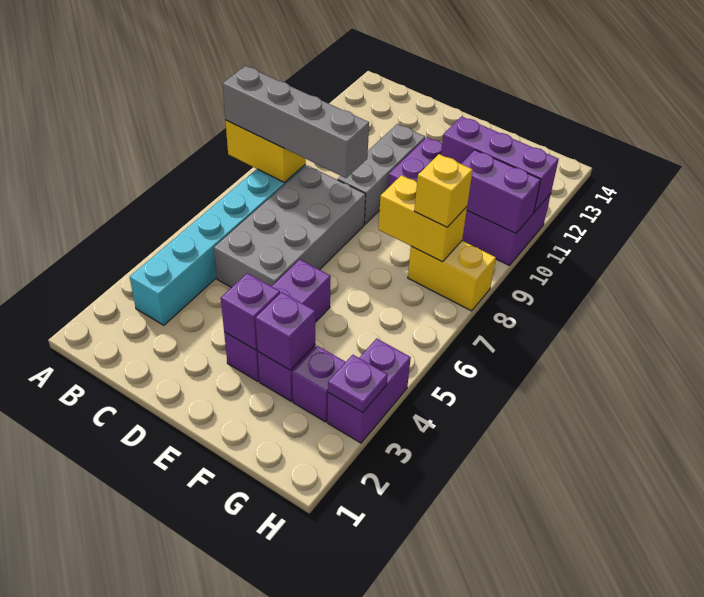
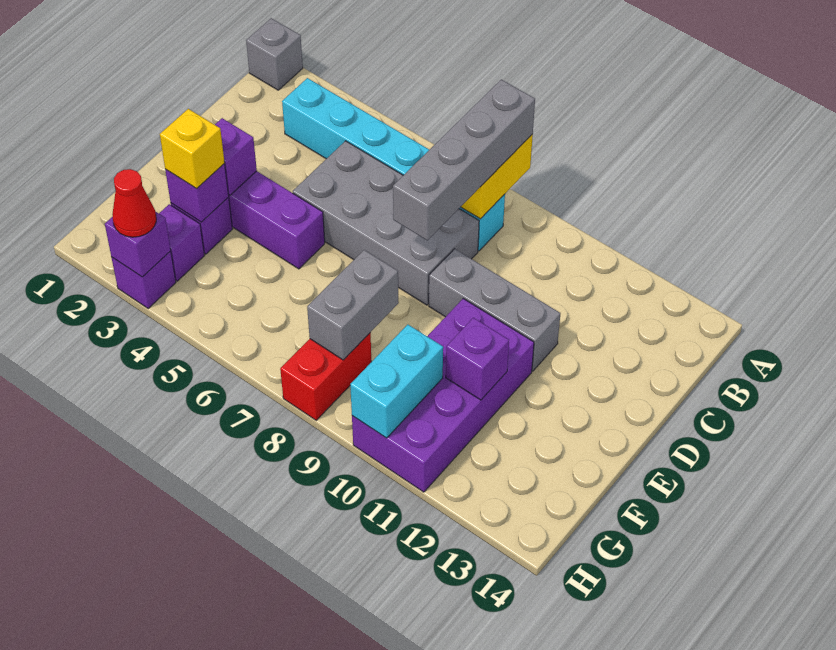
none -> grey brick A1 level 1
yellow brick F8:G8 level 2 -> grey brick F8:G8 level 2
purple brick F11:H11 level 2 -> purple brick F11 level 2
yellow brick G8:H8 level 1 -> red brick G8:H8 level 1
yellow brick G8 level 3 -> yellow brick F3 level 3
purple brick G10:H10 level 2 -> cyan brick G10:H10 level 2
purple brick H3:H4 level 1 -> purple brick H3 level 1
purple plate H3 level 2 -> purple brick H3 level 2
none -> red cone H3 level 3

